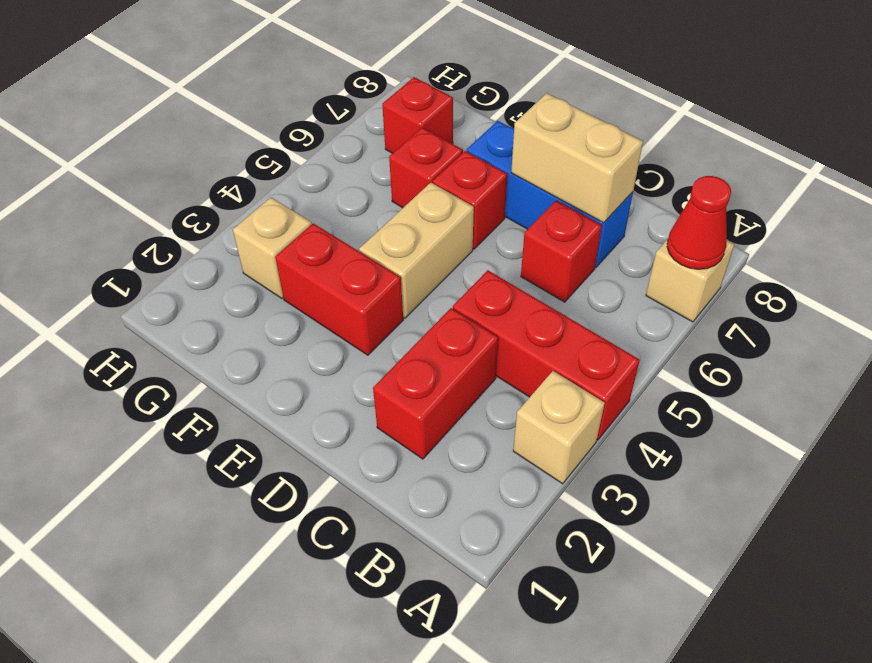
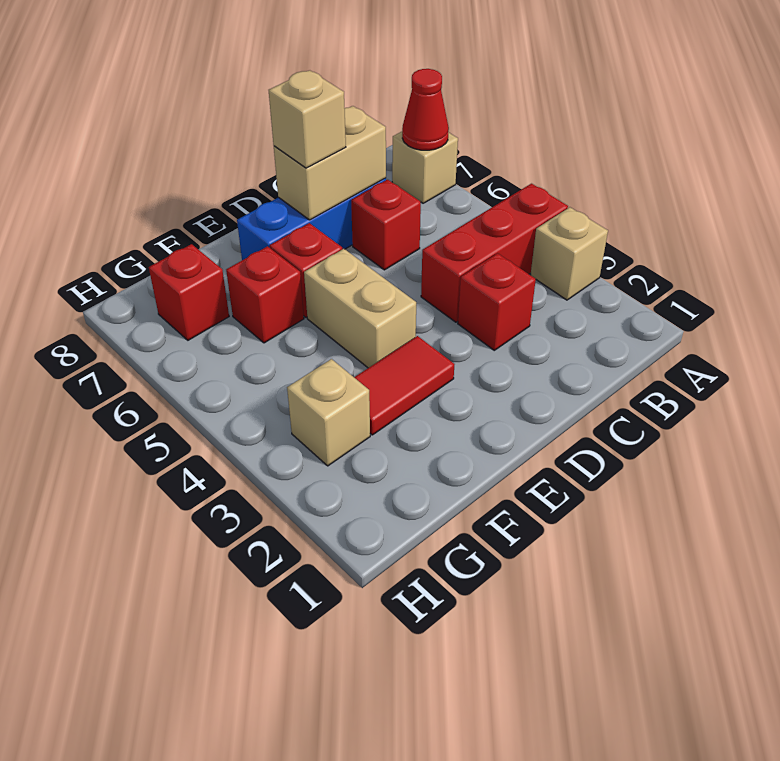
red brick C2:C3 level 1 -> red brick C3 level 1
none -> tan brick D7 level 3
red brick E3:F3 level 1 -> red tile E3:F3 level 1

